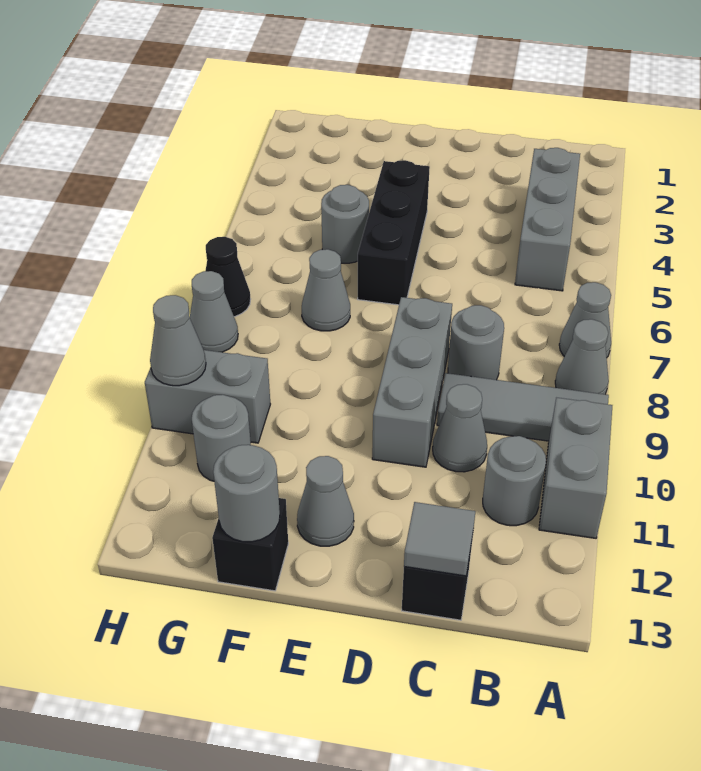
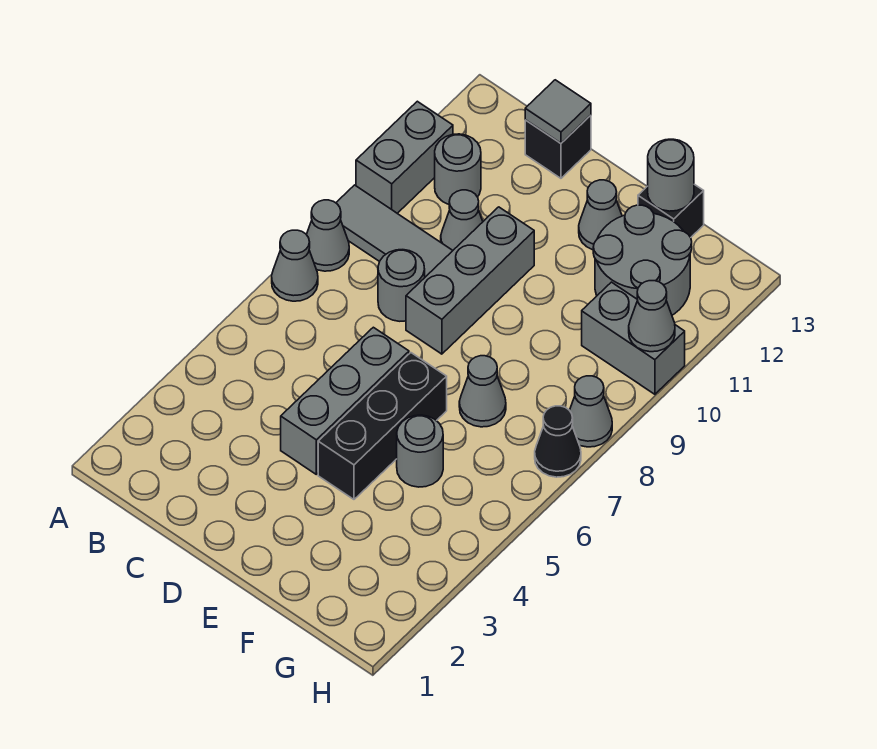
grey brick B3:B5 level 1 -> grey brick D4:D6 level 1
grey round brick G11 level 1 -> grey round brick F11:G12 level 1

